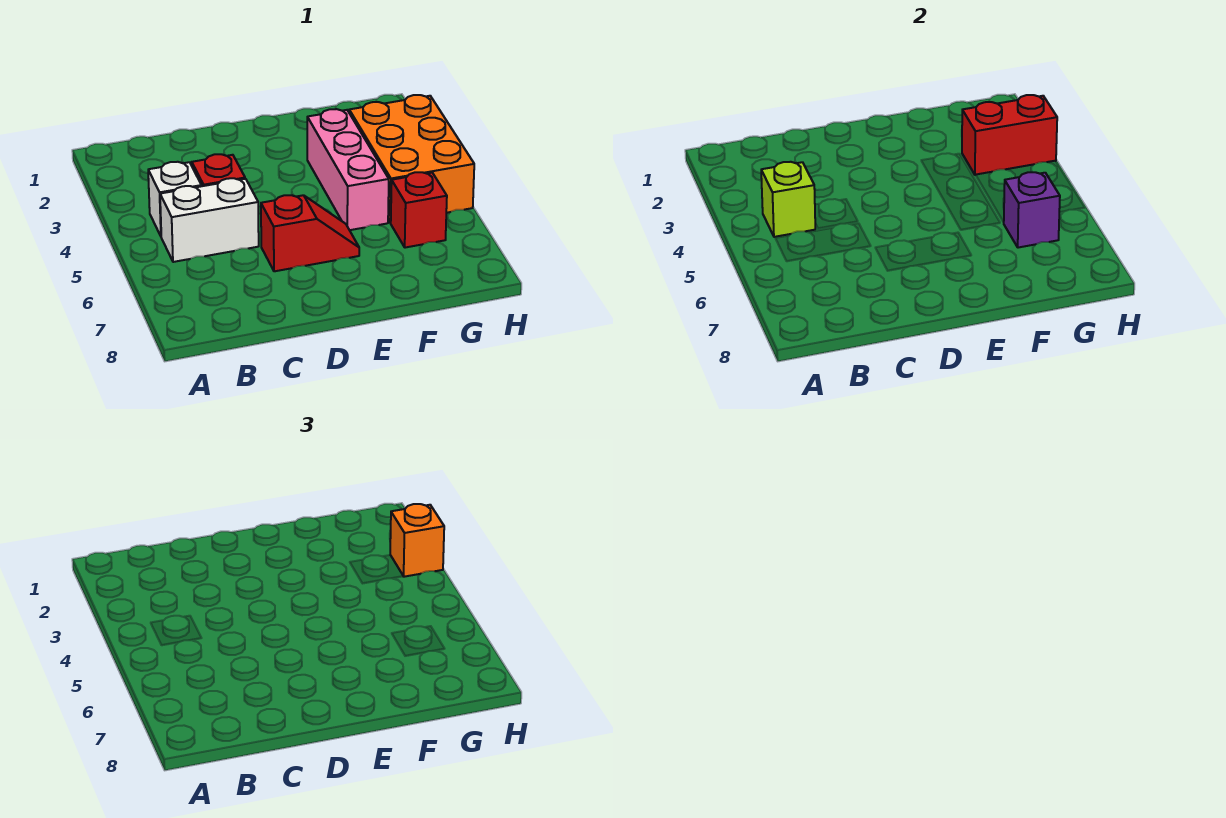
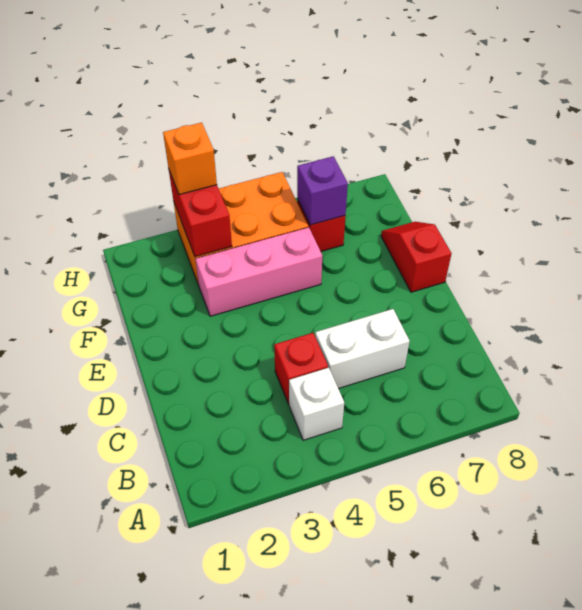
lime brick B4 level 2 -> none
white brick B5:C5 level 1 -> white brick C5:C6 level 1
red slope D6:E6 level 1 top D -> red slope E8:F8 level 1 top E

